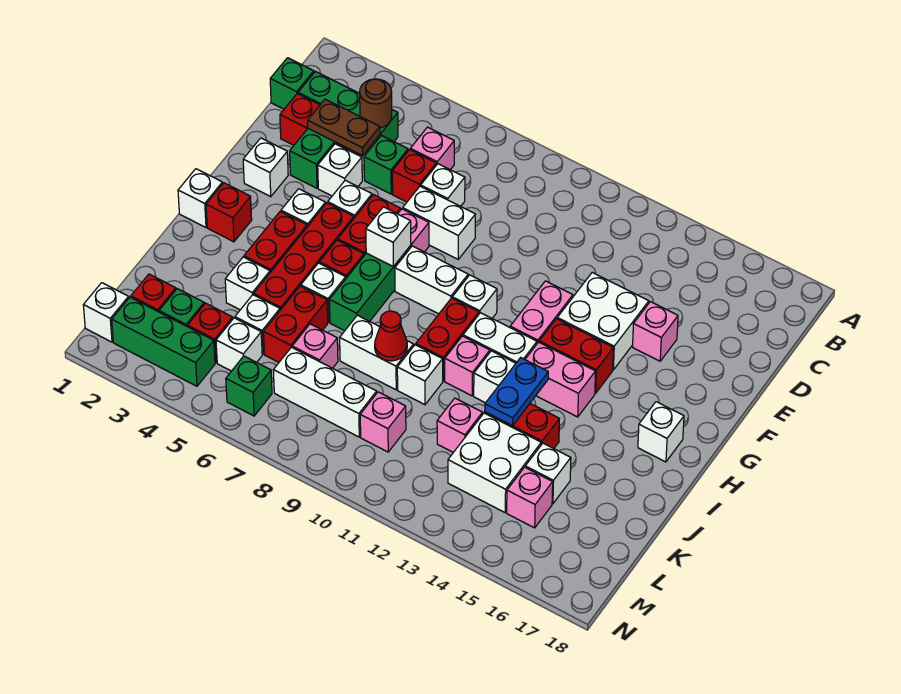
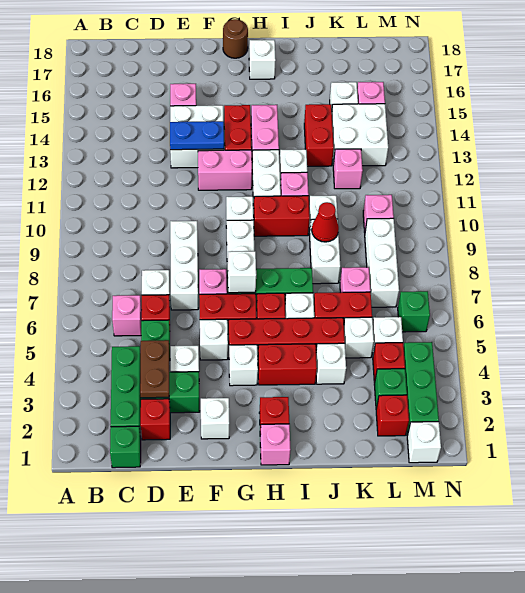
brown round brick C4 level 2 -> brown round brick G18 level 1
white brick E7:E8 level 1 -> white brick E7:E9 level 1
white brick H1 level 1 -> pink brick H1 level 1
blue plate I13:J13 level 2 -> blue plate E13:F13 level 2

